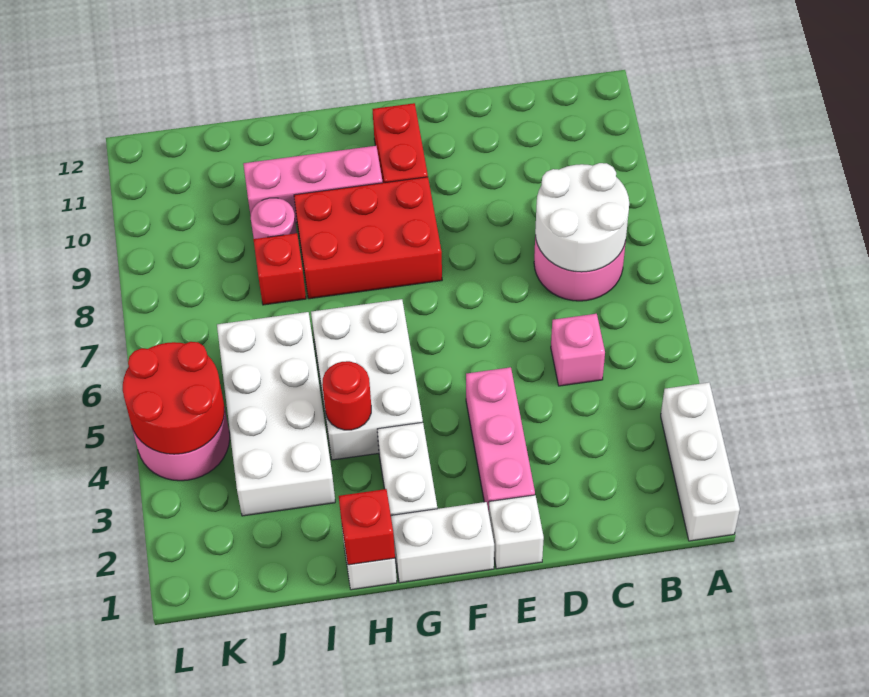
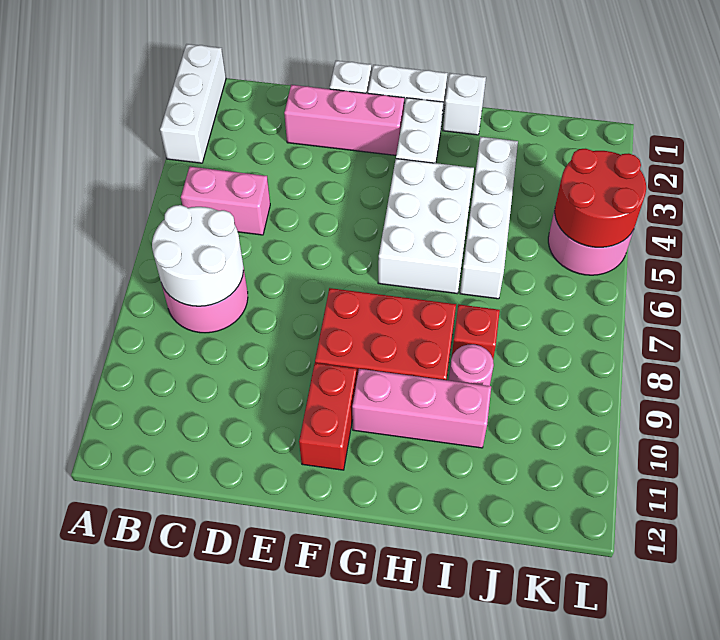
pink brick C5 level 1 -> pink brick B5:C5 level 1
pink brick E2:E4 level 1 -> pink brick D2:F2 level 1
red brick H1 level 2 -> none
red round brick H4 level 2 -> none
white brick I3:J6 level 1 -> white brick I3:I6 level 1

